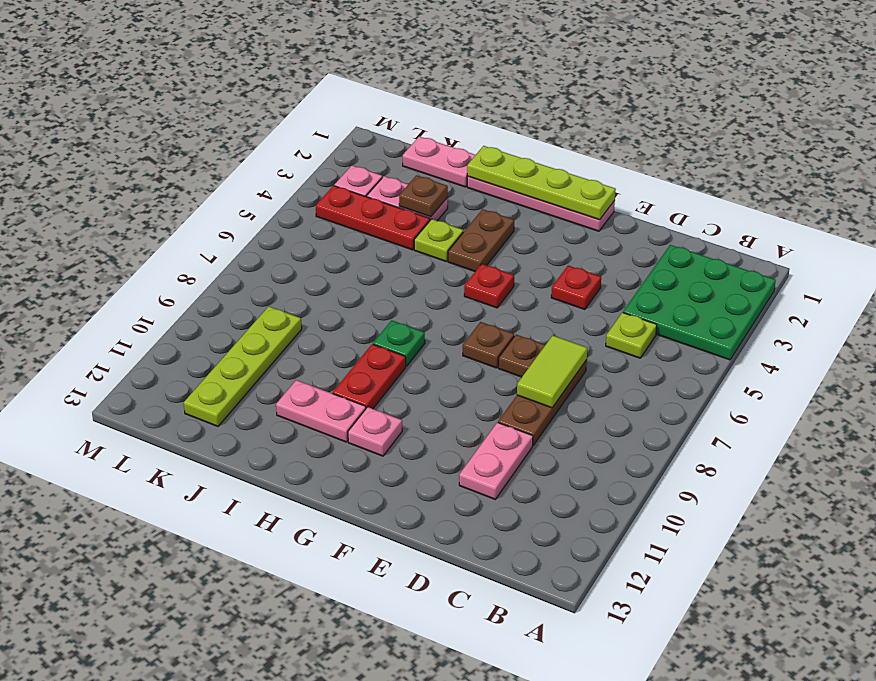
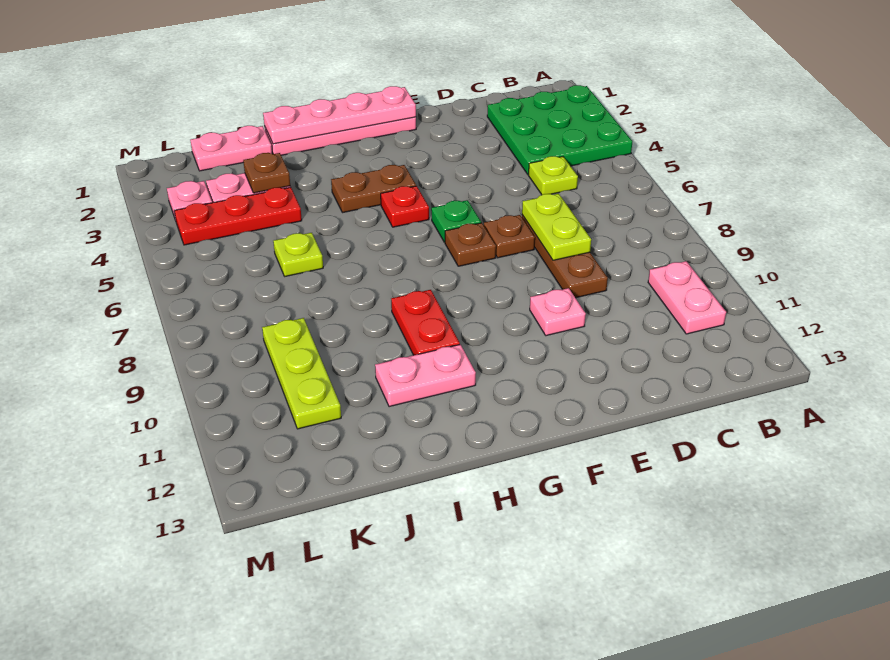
lime tile D7:D8 level 2 -> lime plate D7:D8 level 2
pink plate D10:D11 level 1 -> pink plate B10:B11 level 1
red plate E4 level 1 -> none
lime plate F1:I1 level 2 -> pink plate F1:I1 level 2
pink plate G11 level 1 -> pink plate E10 level 1
brown plate H3:H4 level 1 -> brown plate G4:H4 level 1
green plate H8 level 1 -> green plate F6 level 1
lime plate I4 level 1 -> lime plate J6 level 1
lime plate K9:K12 level 1 -> lime plate K9:K11 level 1

